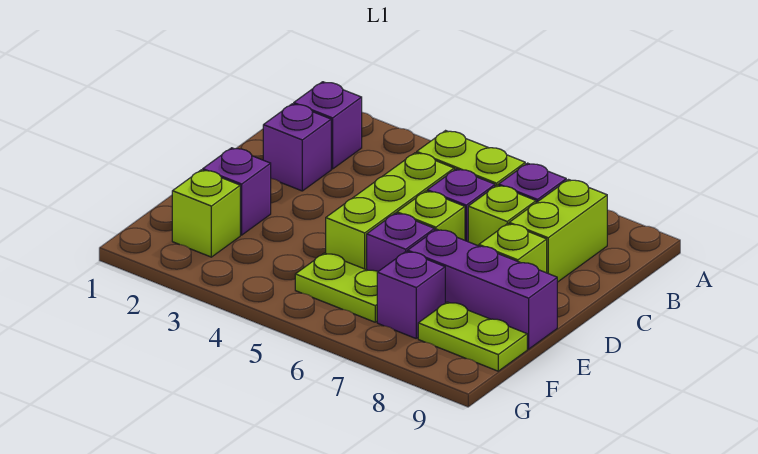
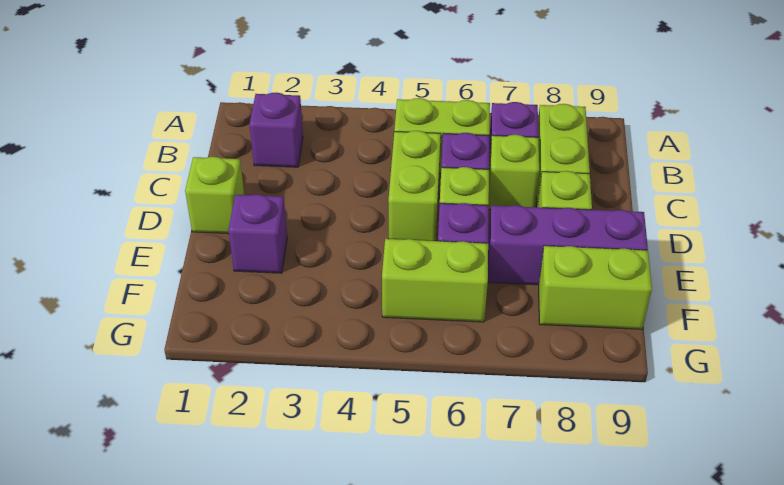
purple brick C2 level 1 -> none
lime brick C5:E5 level 1 -> lime brick C5:D5 level 1
lime brick F2 level 1 -> lime brick D1 level 1
lime plate F5:F6 level 1 -> lime brick F5:F6 level 1
purple brick F7 level 1 -> none
lime plate F8:F9 level 1 -> lime brick F8:F9 level 1

